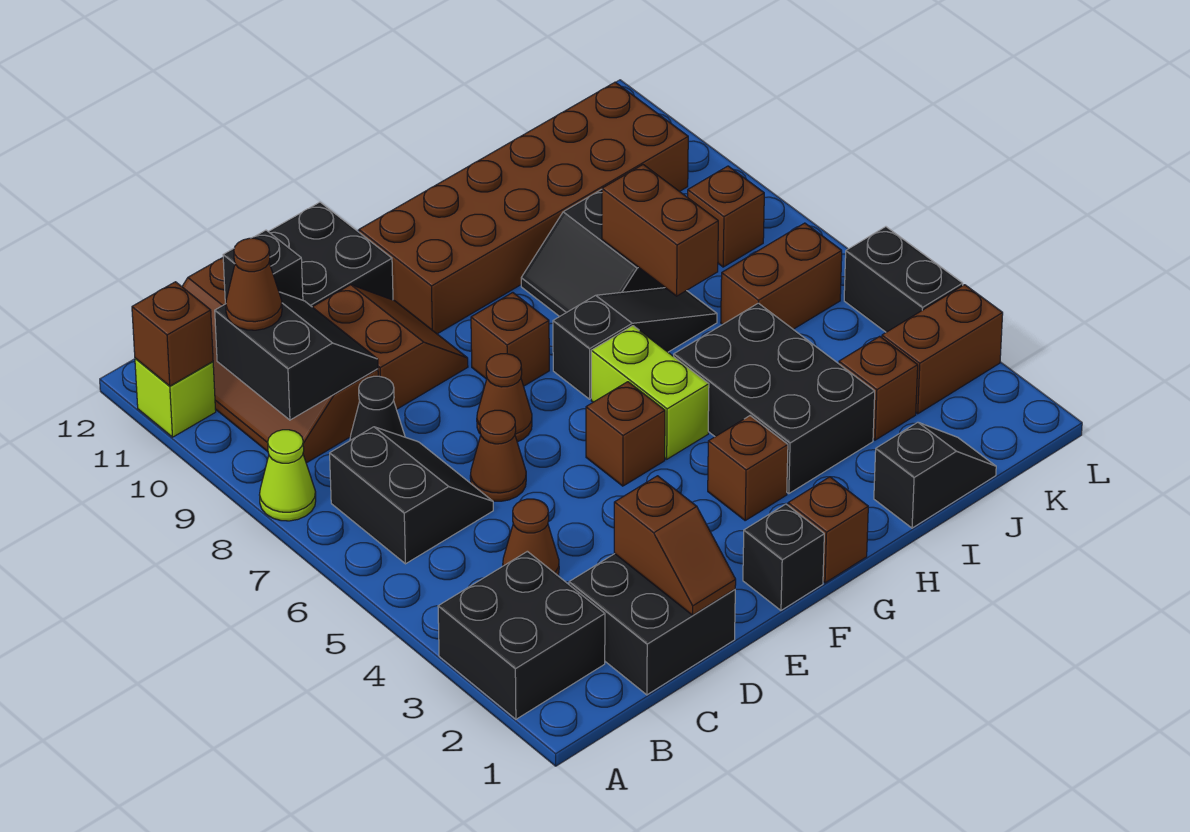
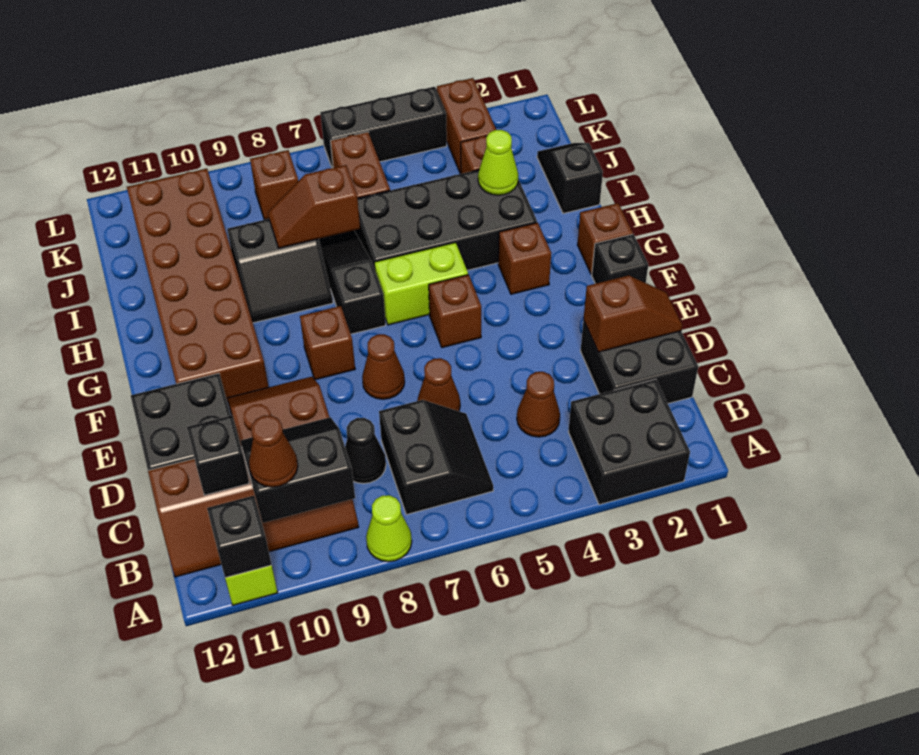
brown brick A11 level 2 -> black brick A11 level 2
black slope B6:C7 level 1 top B -> black slope B6:C7 level 1 top 7
black brick H3:I5 level 1 -> black brick H3:I6 level 1
none -> lime cone I3 level 2
brown brick I7:I8 level 2 -> brown slope I7:I8 level 2 top 7
black brick L4:L5 level 1 -> black brick L4:L6 level 1

